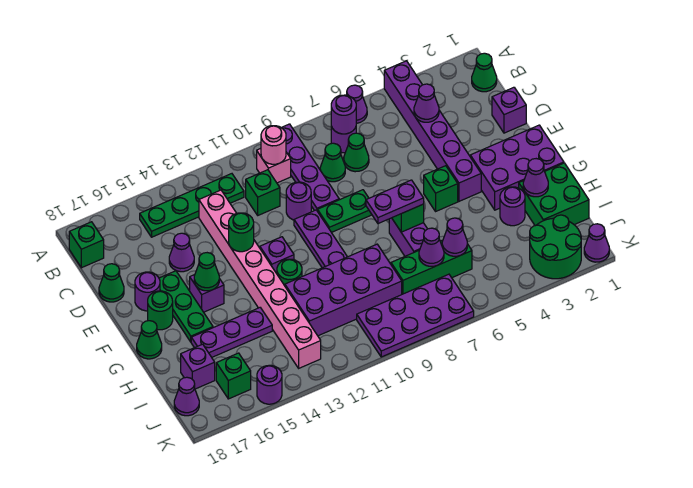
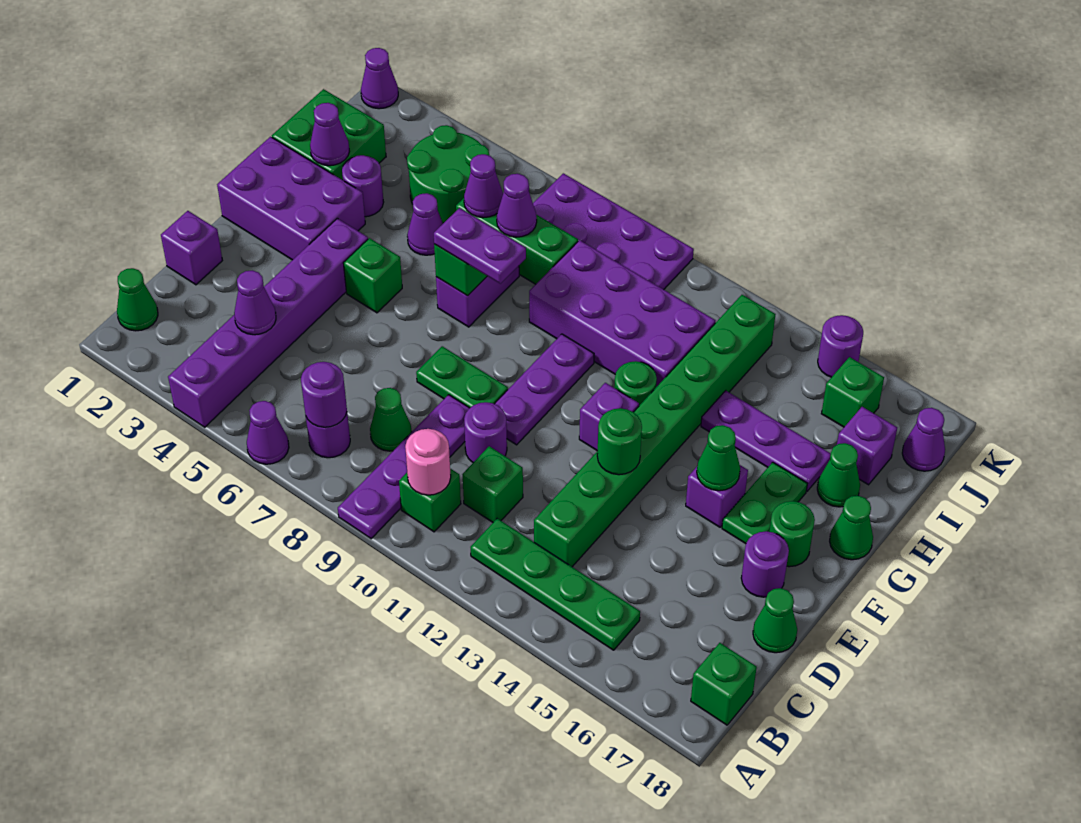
pink brick B10 level 1 -> green brick B10 level 1
green cone C7 level 1 -> green cone H17 level 1
pink brick C13:J13 level 1 -> green brick C13:J13 level 1
purple cone D15 level 1 -> purple cone H5 level 1
green plate E16:G16 level 1 -> green plate F16:G16 level 1
green round brick J2:K3 level 1 -> green round brick I4:J5 level 1

